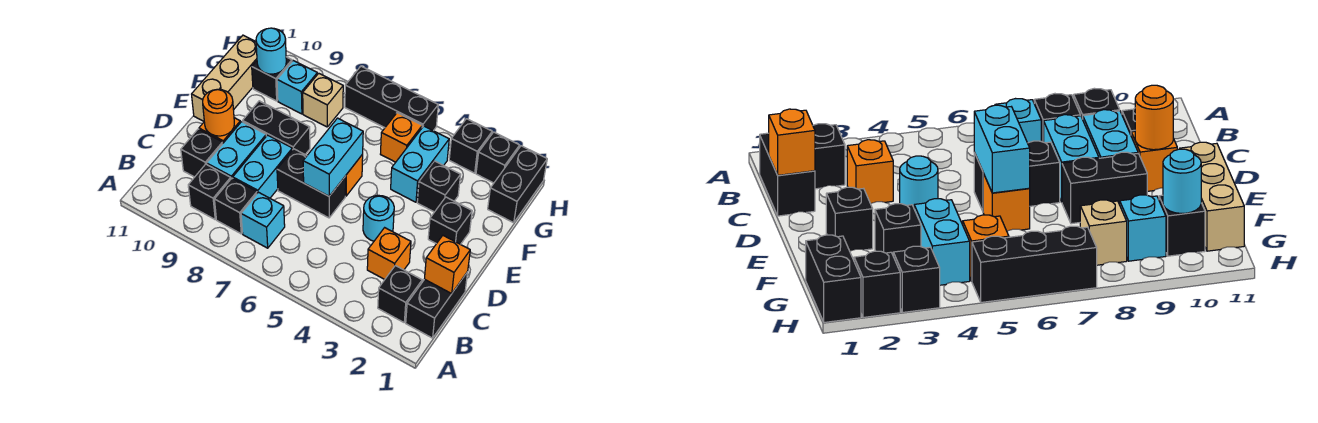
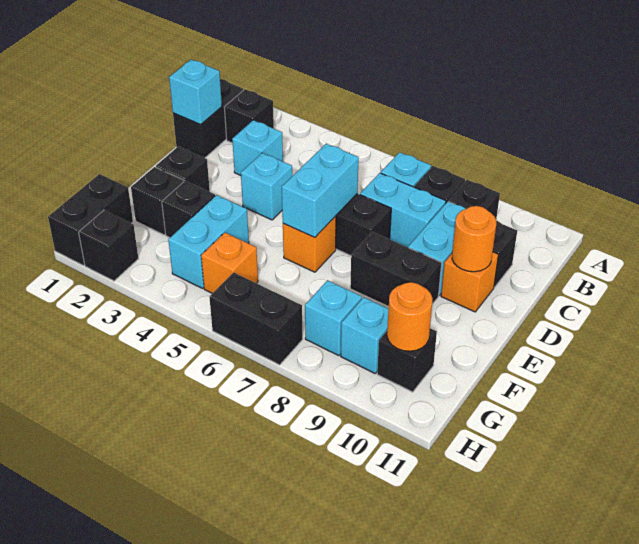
orange brick C1 level 2 -> cyan brick C1 level 2
orange brick C3 level 1 -> cyan brick C3 level 1
cyan brick C8:D8 level 1 -> cyan brick C7:C8 level 1
cyan round brick D4 level 1 -> cyan brick D4 level 1
tan brick E11:G11 level 1 -> none
tan brick G8 level 1 -> cyan brick G8 level 1
cyan round brick G10 level 2 -> orange round brick G10 level 2
black brick H3 level 1 -> black brick F2 level 1
black brick H5:H7 level 1 -> black brick H6:H7 level 1

